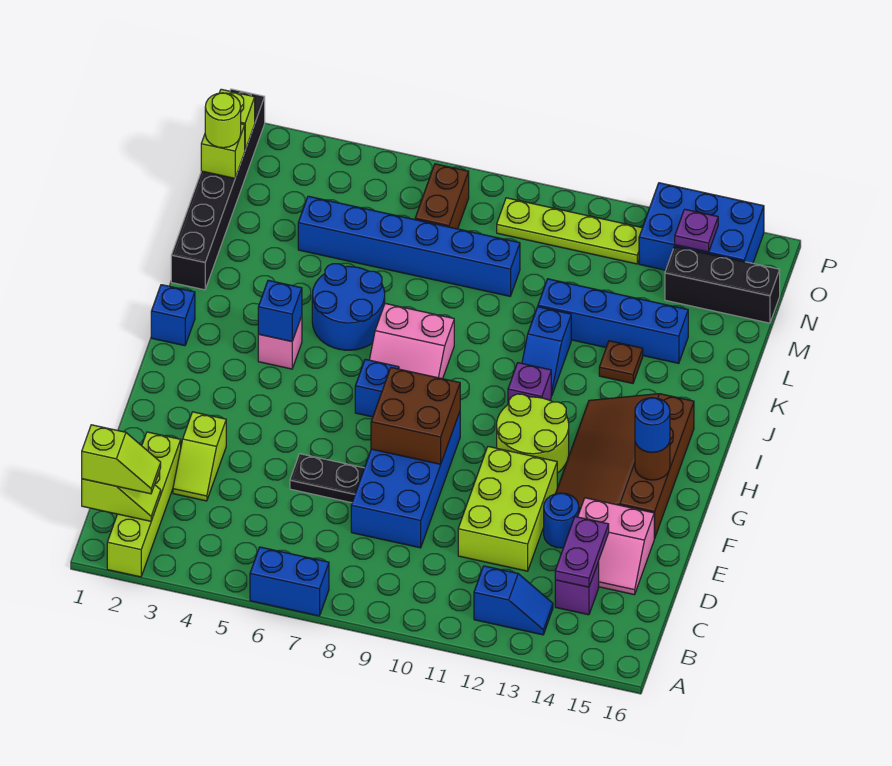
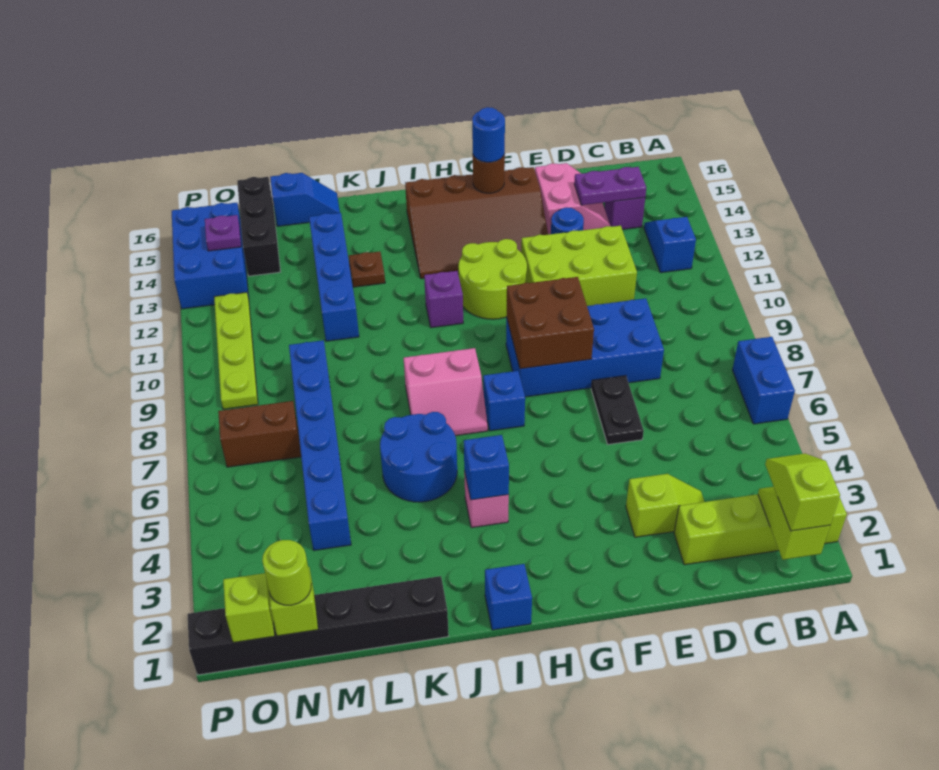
pink slope I7:J8 level 1 top J -> pink slope I7:J8 level 1 top 8
blue slope J11:K11 level 1 top K -> blue slope L16:M16 level 1 top M

